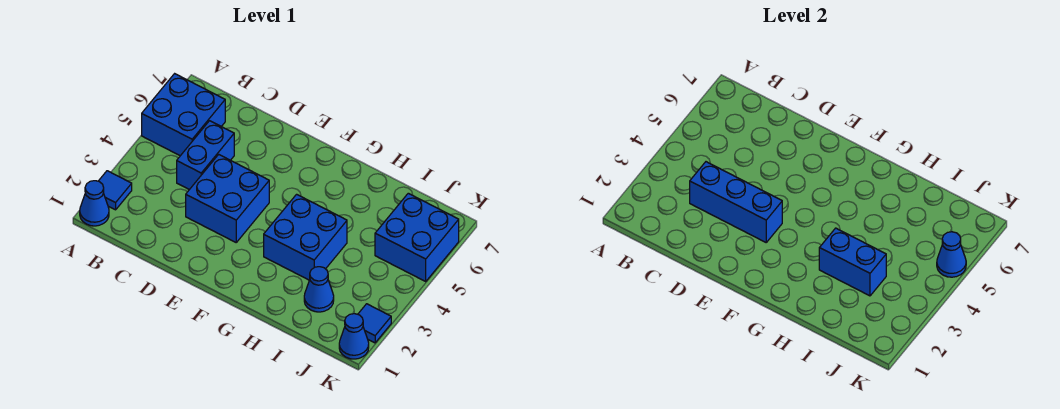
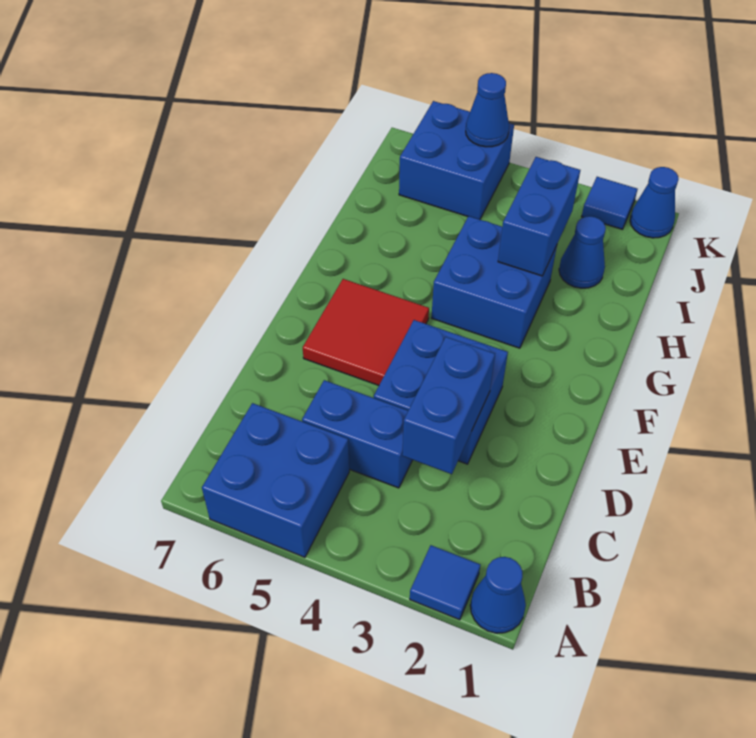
blue brick C3:E3 level 2 -> blue brick C3:D3 level 2
none -> red tile E5:F6 level 1

